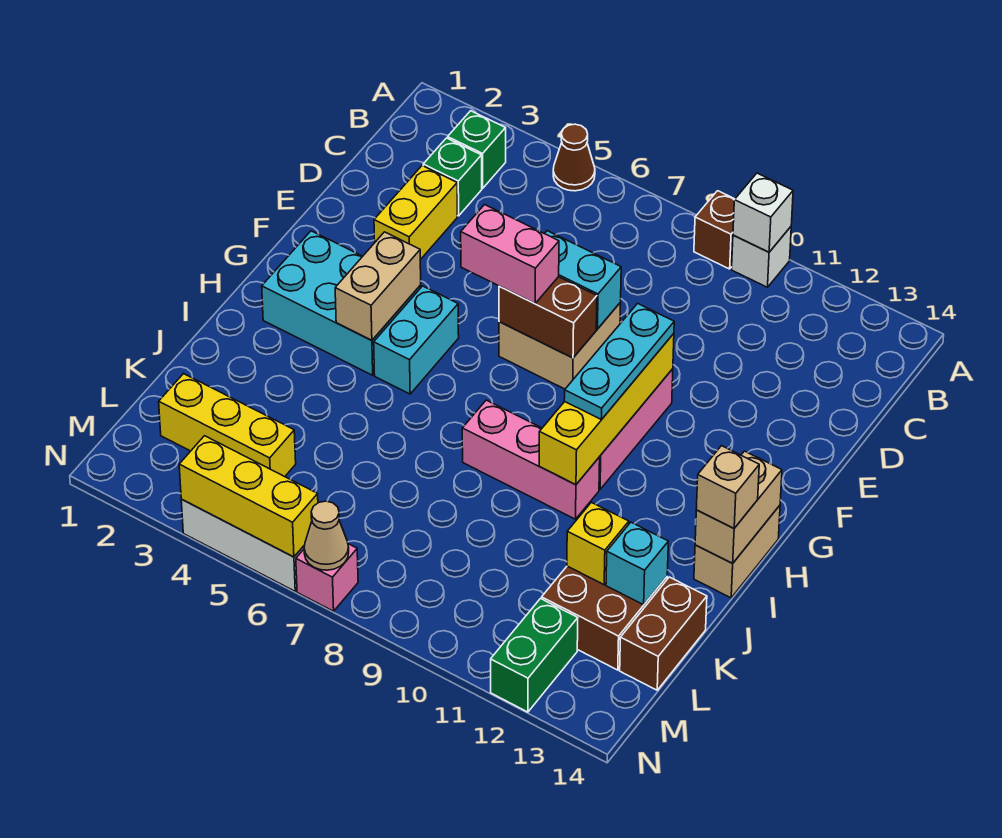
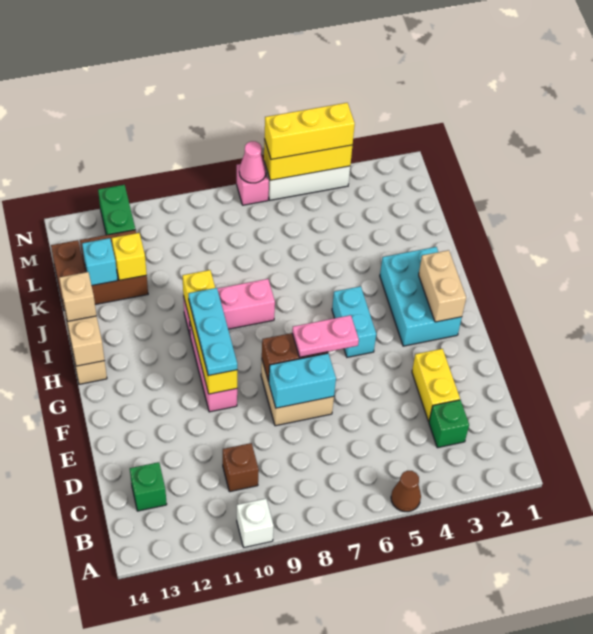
brown brick A9 level 1 -> brown brick C10 level 1
white brick A10 level 2 -> none
green brick B3 level 1 -> green brick C13 level 1
pink brick F6:F7 level 3 -> pink plate F6:F7 level 3
cyan brick G2:H4 level 1 -> cyan brick G2:I3 level 1
tan brick G4:H4 level 2 -> tan brick G2:H2 level 2
yellow brick L2:L4 level 1 -> yellow brick N4:N6 level 3
tan cone N7 level 2 -> pink cone N7 level 2

